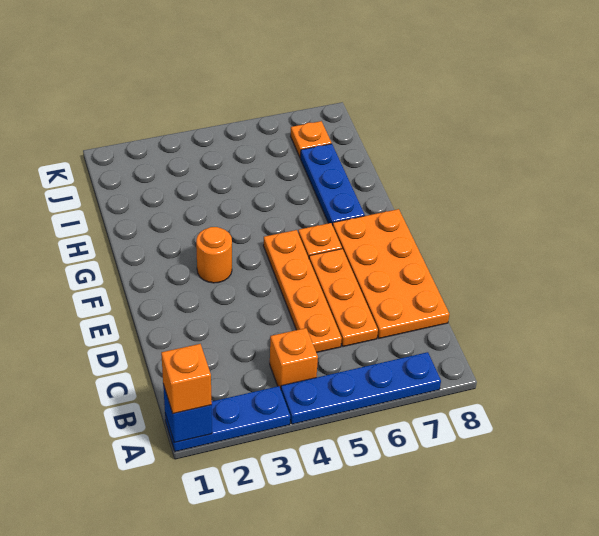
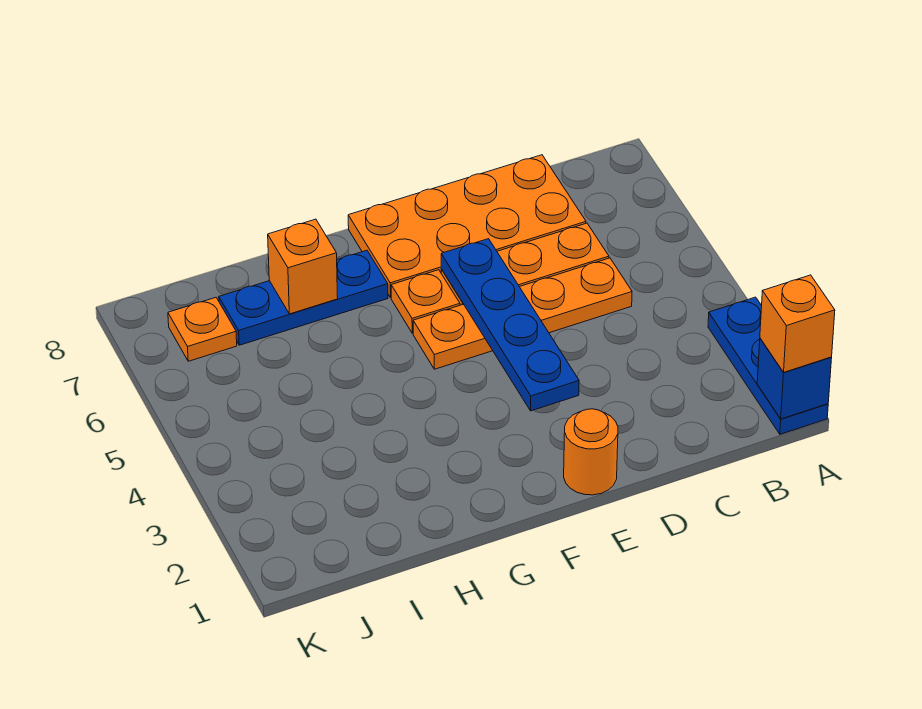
blue plate A4:A7 level 1 -> blue plate E3:E6 level 2
orange brick B4 level 1 -> orange brick H7 level 2
orange round brick F3 level 1 -> orange round brick E1 level 1

